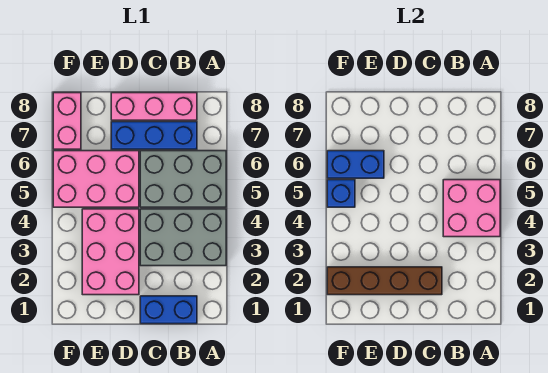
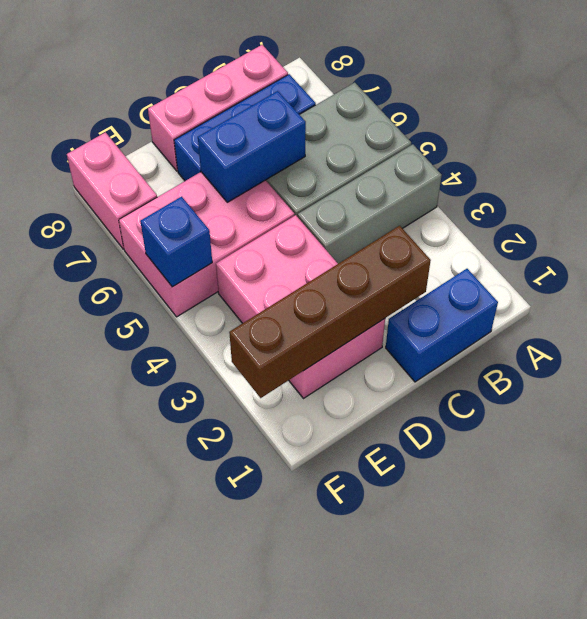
grey brick A3:C4 level 1 -> grey brick A4:C4 level 1
pink brick A4:B5 level 2 -> none
blue brick E6:F6 level 2 -> blue brick C6:D6 level 2

